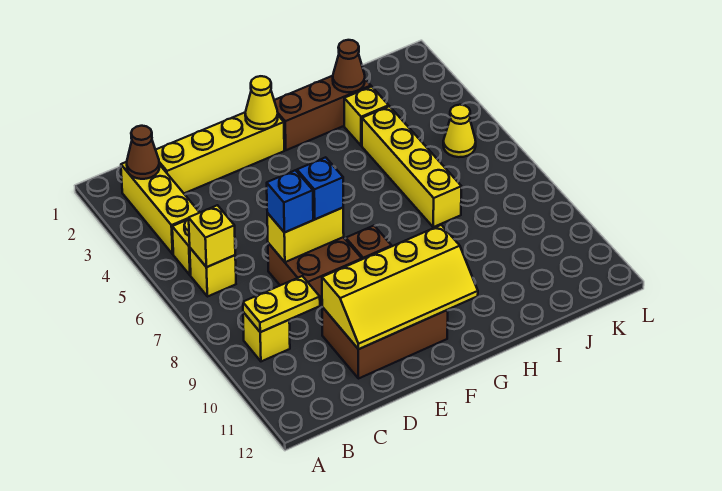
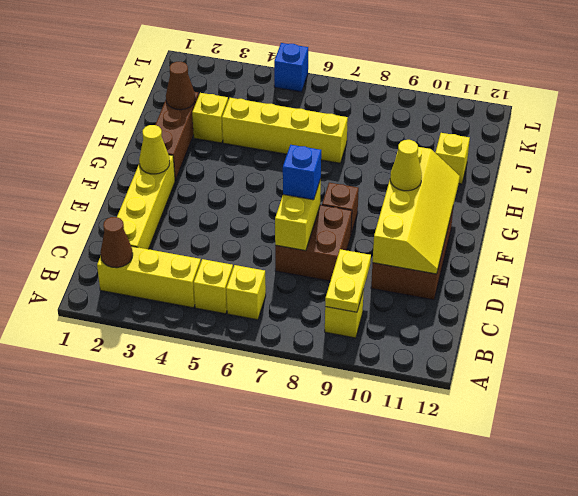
yellow brick B6 level 2 -> yellow brick I11 level 1
blue brick D7 level 3 -> blue brick L5 level 1
yellow cone K5 level 1 -> yellow cone F10 level 3

